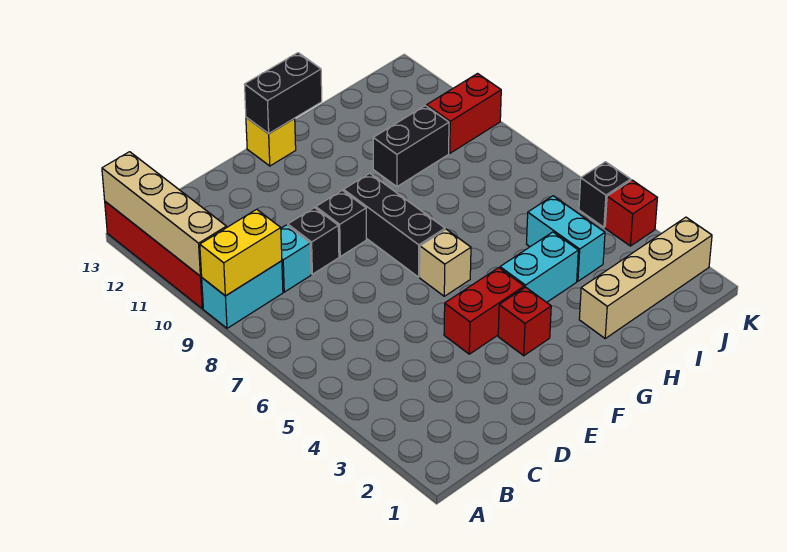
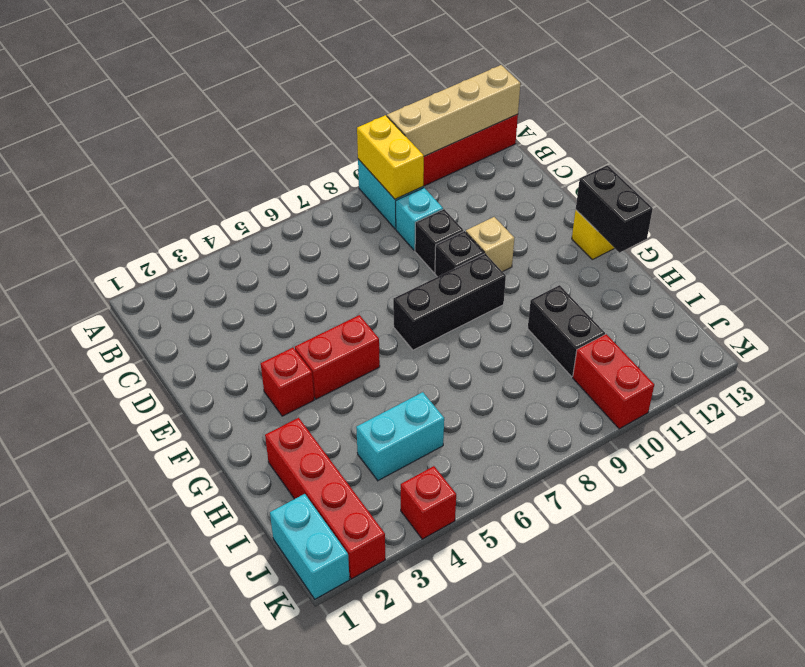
red brick E4:F4 level 1 -> red brick F4:F5 level 1
tan brick F6 level 1 -> tan brick E10 level 1
cyan brick G4:H4 level 1 -> cyan brick J1:K1 level 1
tan brick H2:K2 level 1 -> red brick H2:K2 level 1
black brick K5 level 1 -> none

